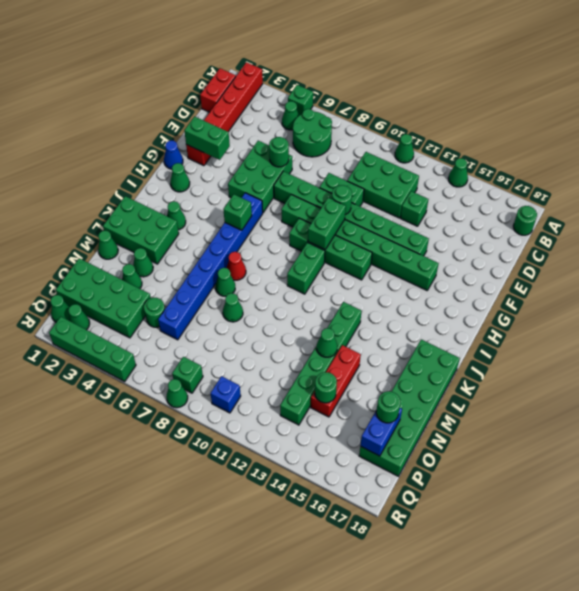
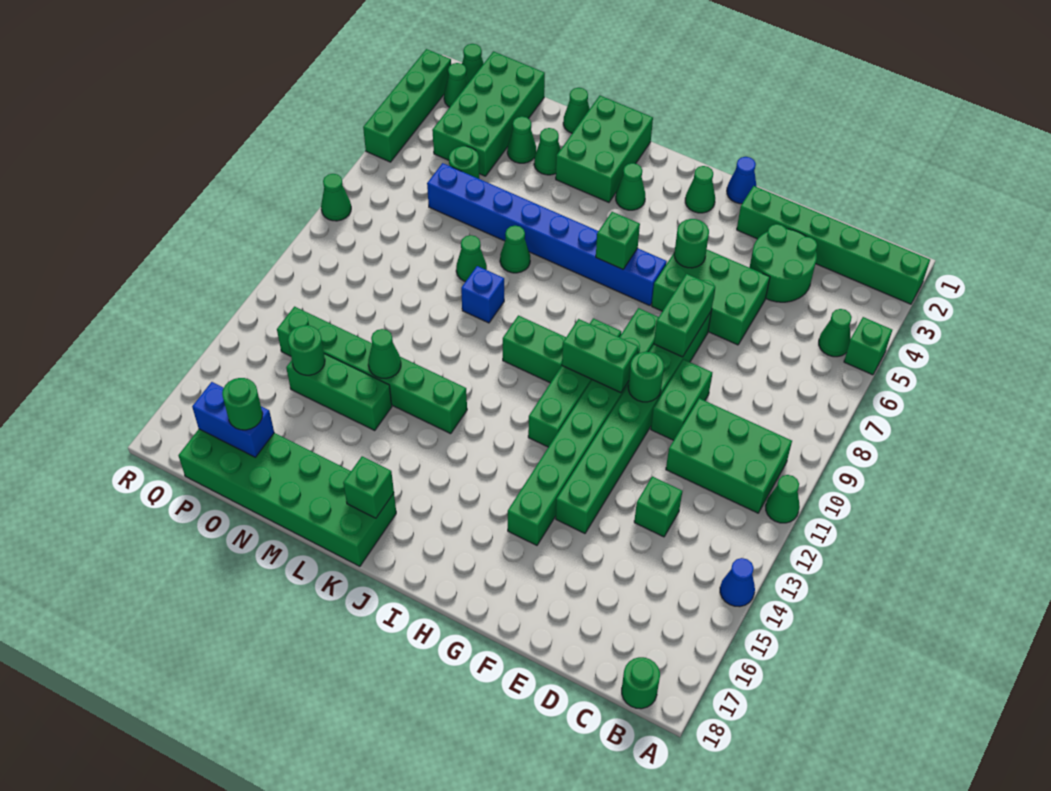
red brick A2:F2 level 1 -> green brick A2:F2 level 1
green cone A14 level 1 -> blue cone A14 level 1
red brick B1:C1 level 1 -> none
green round brick B6:C7 level 1 -> green round brick D3:E4 level 1
green brick C10:D12 level 1 -> green brick B10:D11 level 1
green round brick E6 level 2 -> green round brick G5 level 2
green brick F2:F3 level 2 -> green brick F7:F8 level 2
red cone K7 level 1 -> none
red brick M14:O14 level 1 -> green brick M14:O14 level 1
green brick Q8 level 1 -> green brick K17 level 2
blue brick Q10 level 1 -> blue brick L9 level 1

